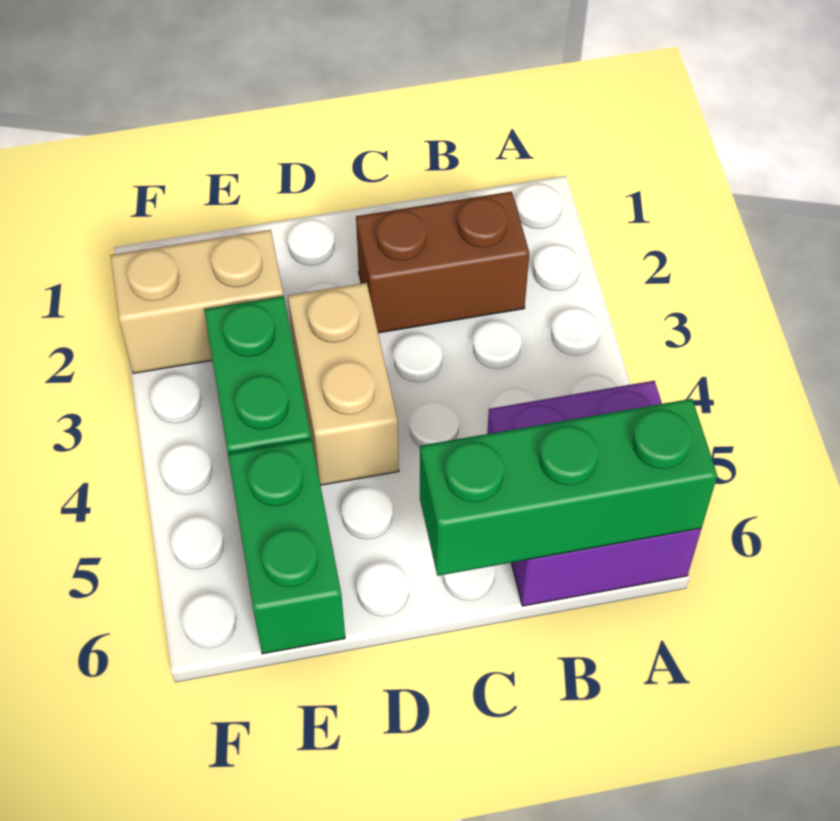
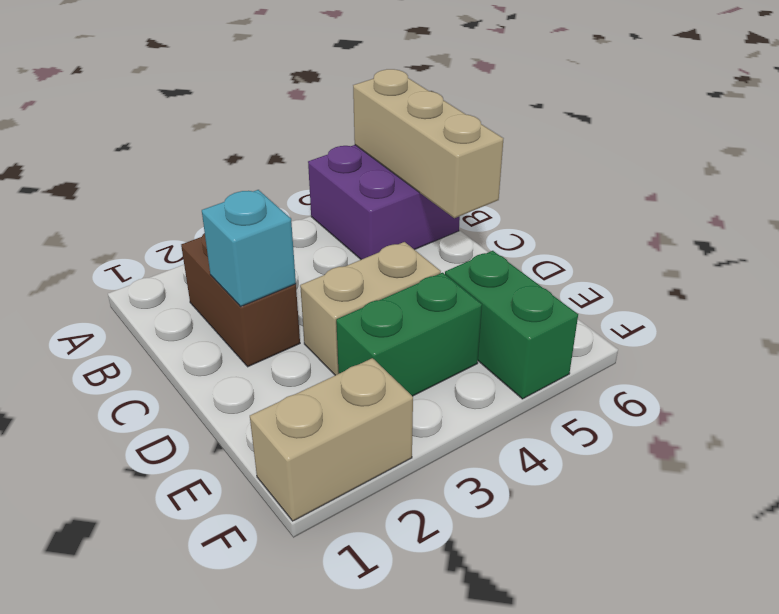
green brick A6:C6 level 2 -> tan brick A6:C6 level 2
none -> cyan brick C2 level 2
tan brick E2:F2 level 1 -> tan brick F1:F2 level 1
green brick E5:E6 level 1 -> green brick E5:F5 level 1

